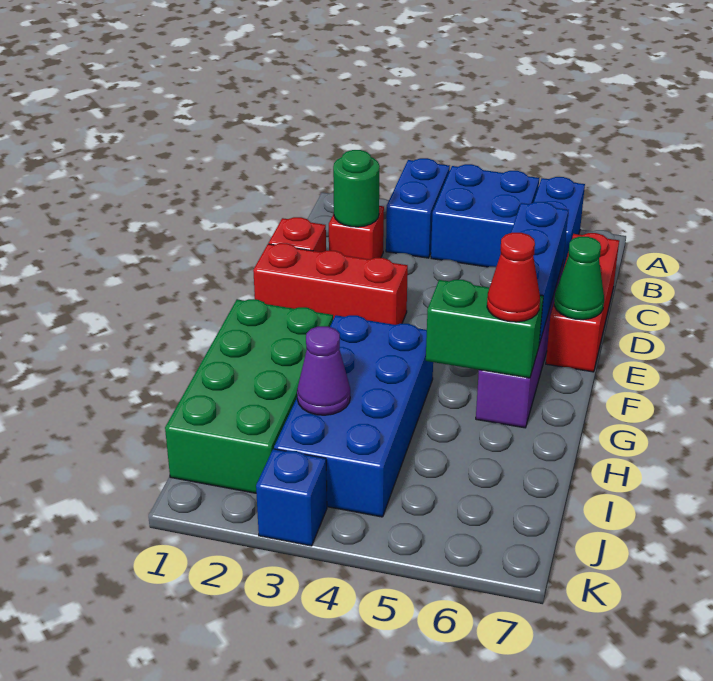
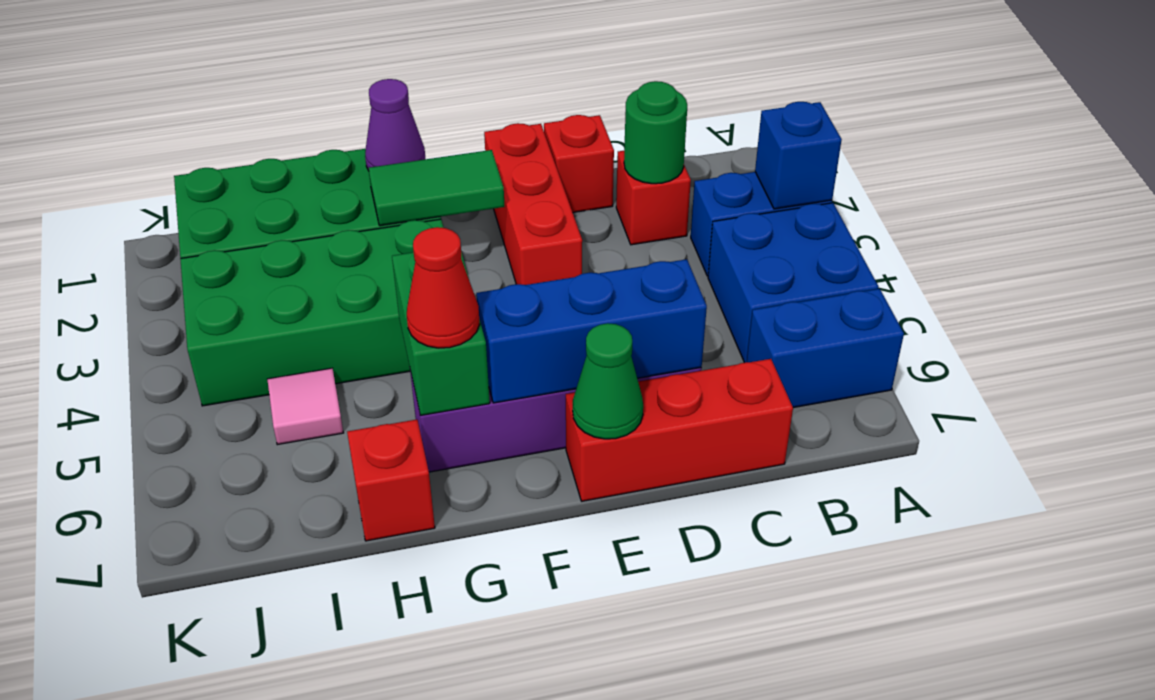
none -> green tile F2:G2 level 2
blue brick G3:J4 level 1 -> green brick G3:J4 level 1
none -> red brick H7 level 1
purple cone I3 level 2 -> purple cone G1 level 2
none -> pink tile I5 level 1
blue brick K3 level 1 -> blue brick A3 level 2

